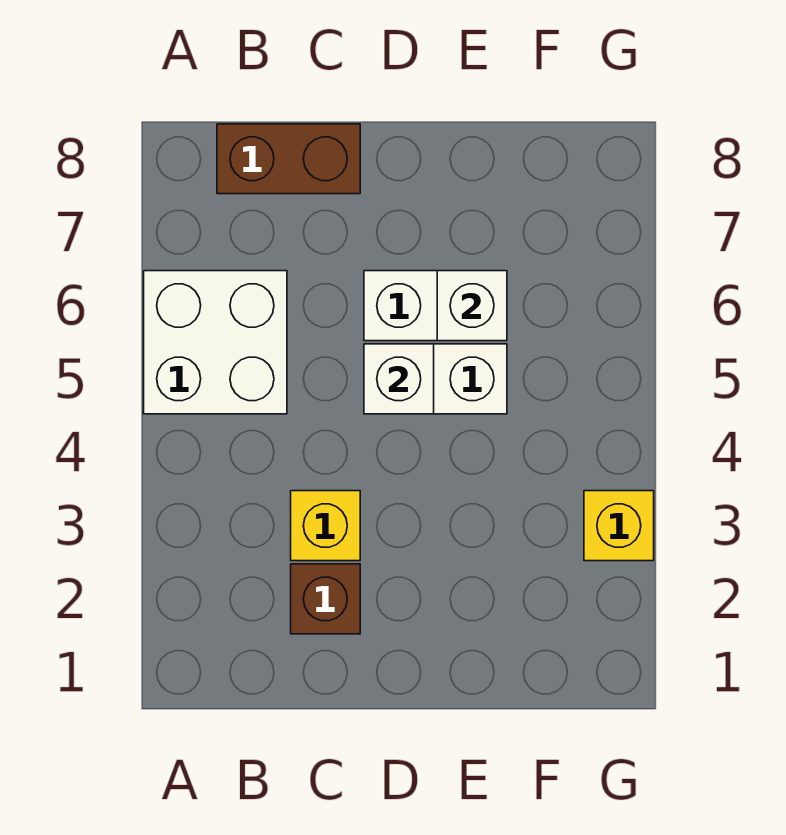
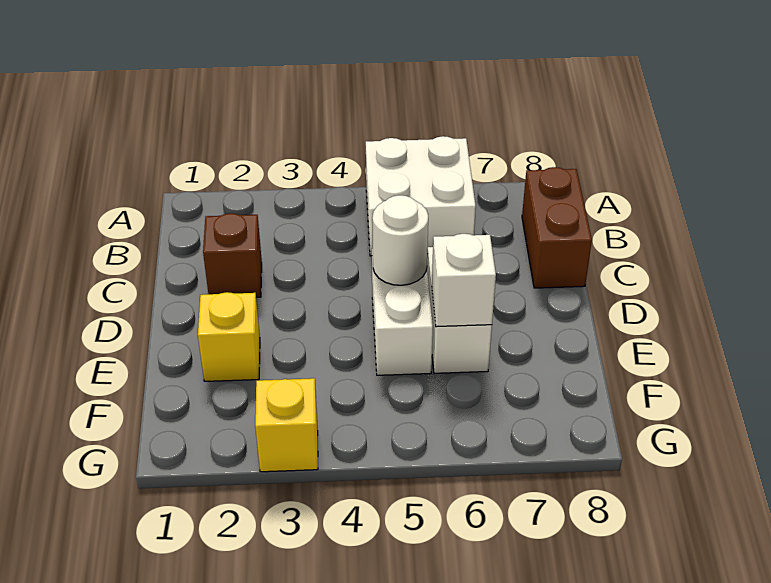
yellow brick C3 level 1 -> yellow brick E2 level 1
white brick D5 level 2 -> white round brick D5 level 2

